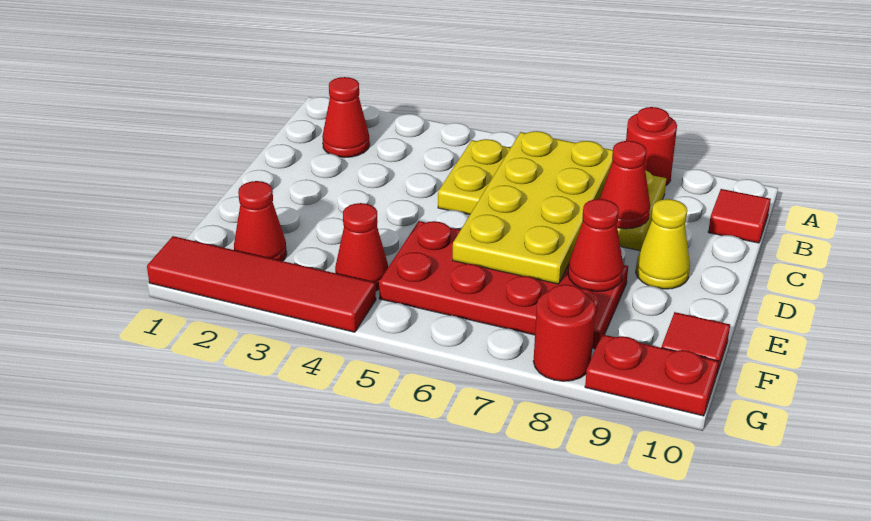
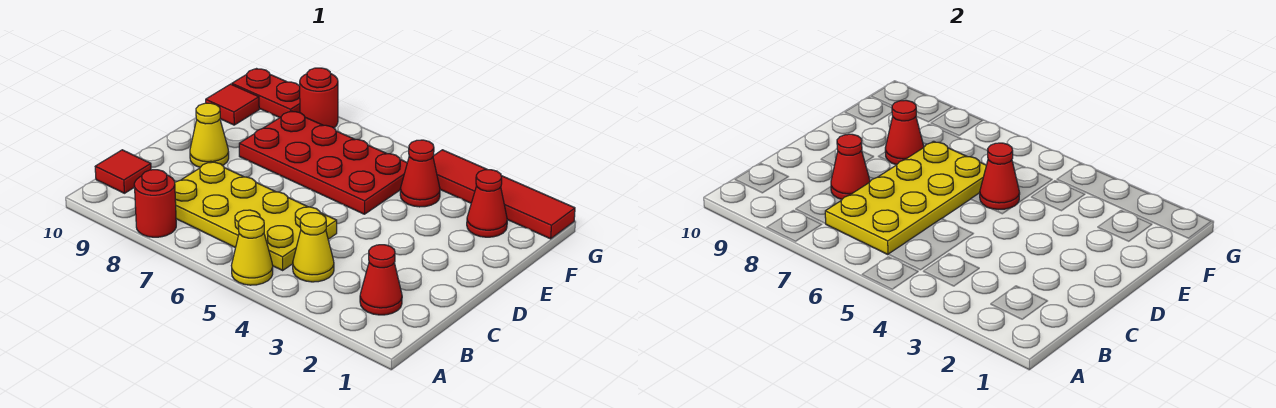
none -> yellow cone A5 level 1
none -> yellow cone B4 level 1
none -> red cone E5 level 2

